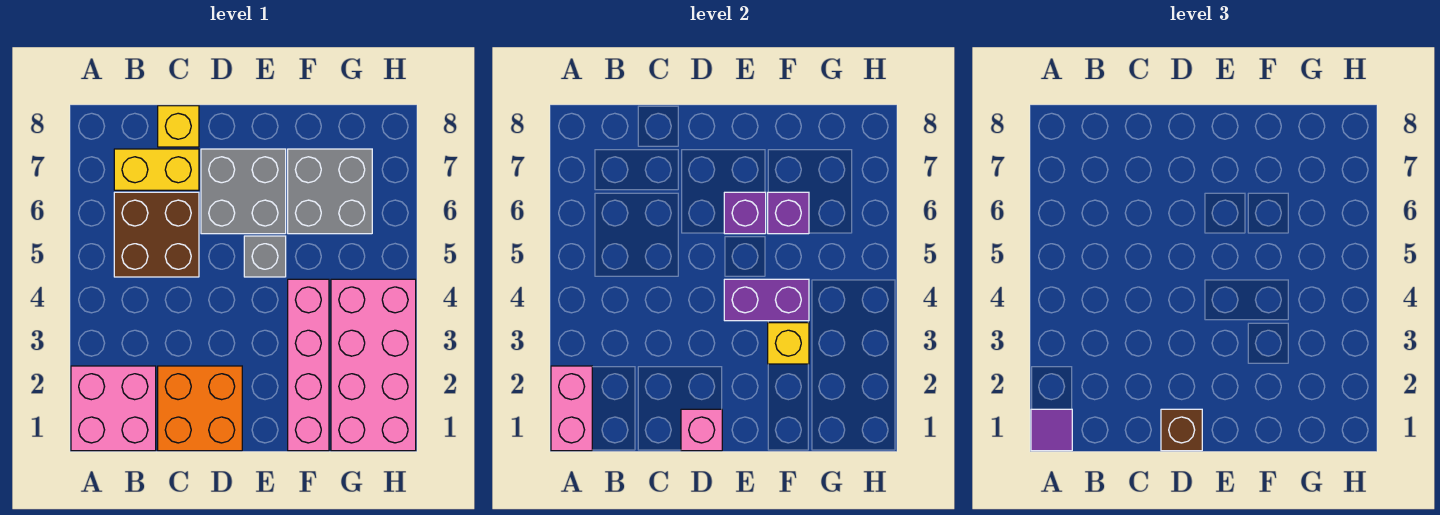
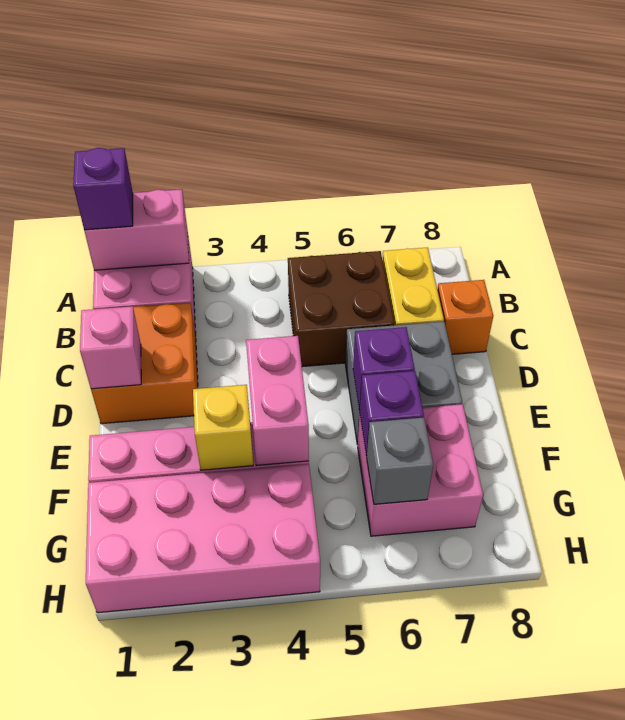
purple tile A1 level 3 -> purple brick A1 level 3
yellow brick C8 level 1 -> orange brick C8 level 1
brown brick D1 level 3 -> none
purple brick E4:F4 level 2 -> pink brick E4:F4 level 2
grey brick E5 level 1 -> grey brick G6 level 2
grey brick F6:G7 level 1 -> pink brick F6:G7 level 1

